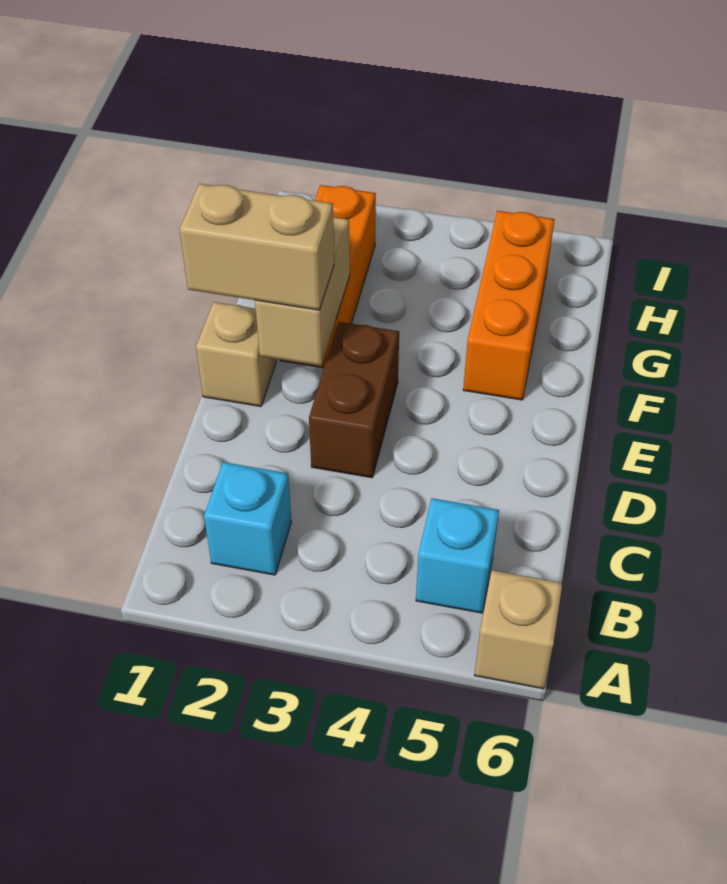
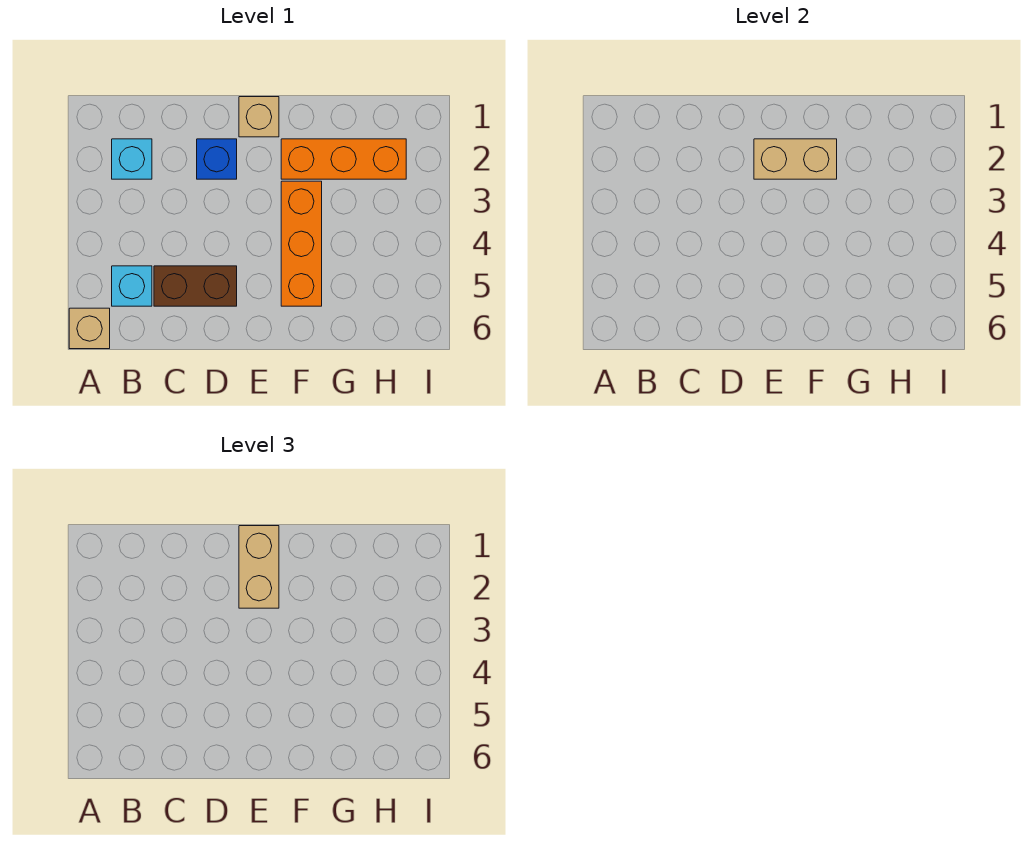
none -> blue brick D2 level 1
brown brick D3:E3 level 1 -> brown brick C5:D5 level 1
orange brick F5:H5 level 1 -> orange brick F3:F5 level 1

